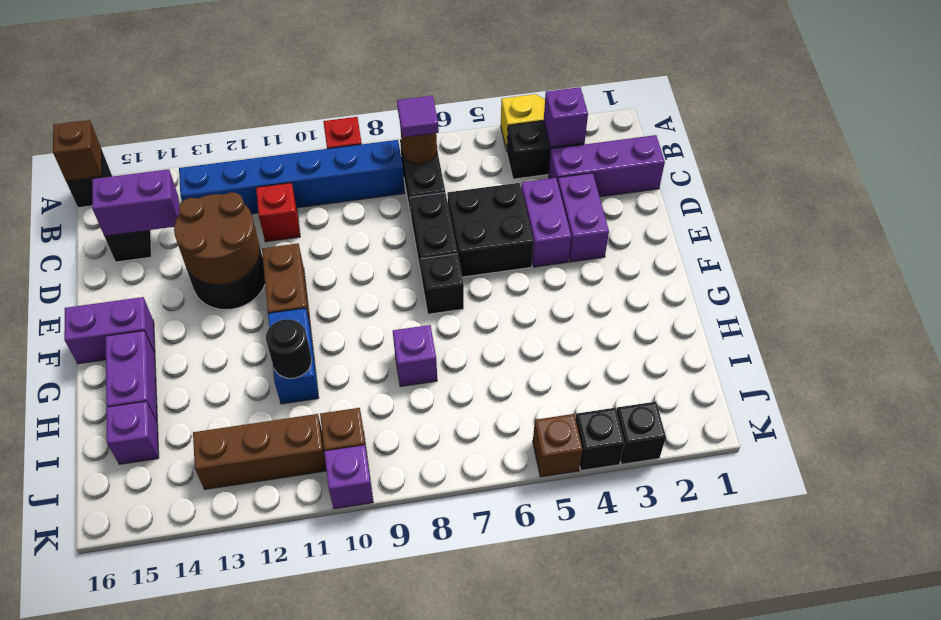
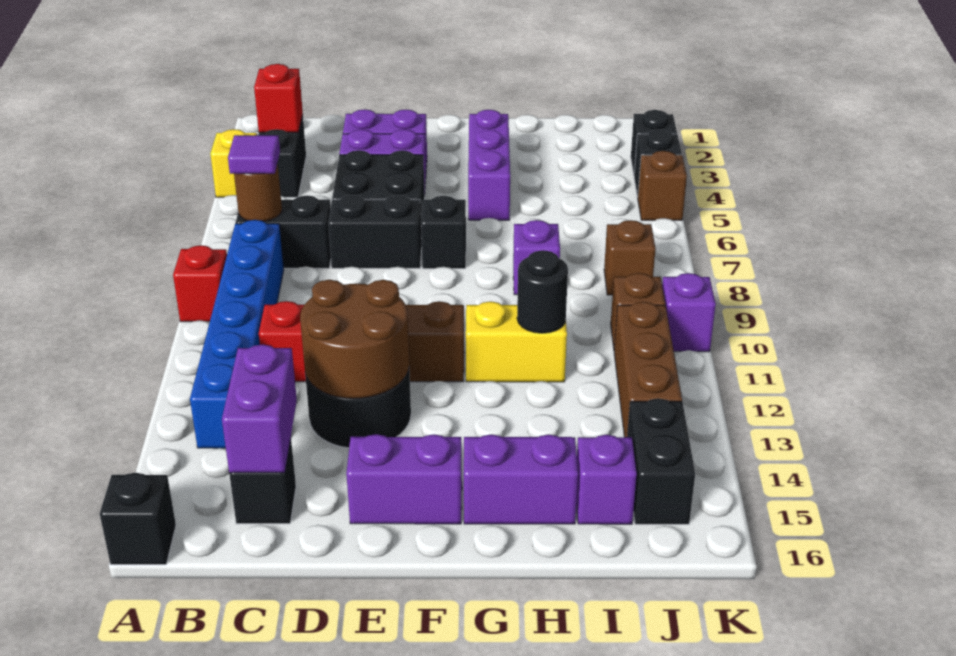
brown brick A16 level 2 -> brown brick J8 level 1
purple brick B3 level 2 -> red brick B3 level 2
purple brick C1:C3 level 1 -> purple brick G3:G5 level 1
purple brick F15:F16 level 1 -> purple brick E15:F15 level 1
blue brick G11:H11 level 1 -> yellow brick G11:H11 level 1
none -> black brick J14:J15 level 1

